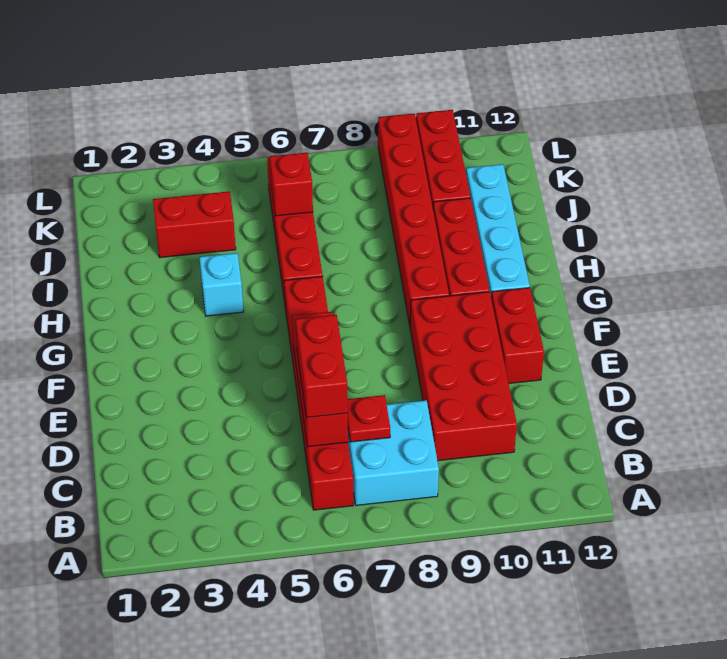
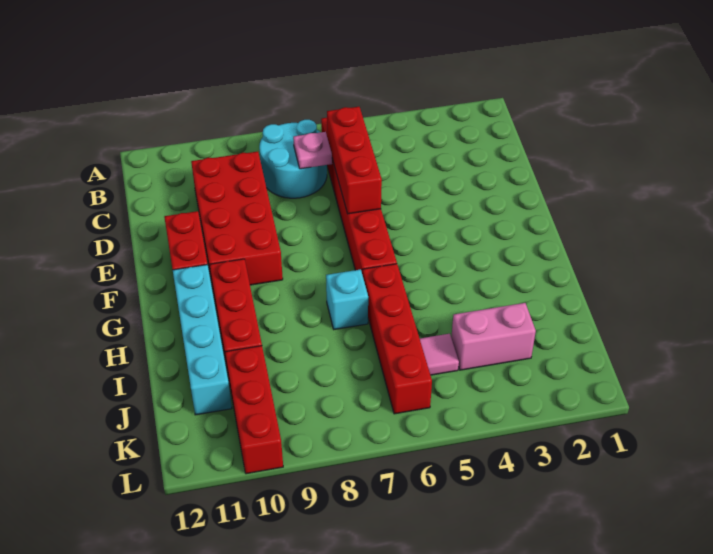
cyan brick B7:C8 level 1 -> cyan round brick B7:C8 level 1
red brick C6:D6 level 3 -> none
red plate C7 level 2 -> pink plate C7 level 2
red brick G9:L9 level 1 -> none
cyan brick H4 level 1 -> cyan brick H7 level 1
red brick J3:J4 level 1 -> pink brick J3:J4 level 1
none -> pink tile J5 level 1
red brick J6 level 2 -> none

